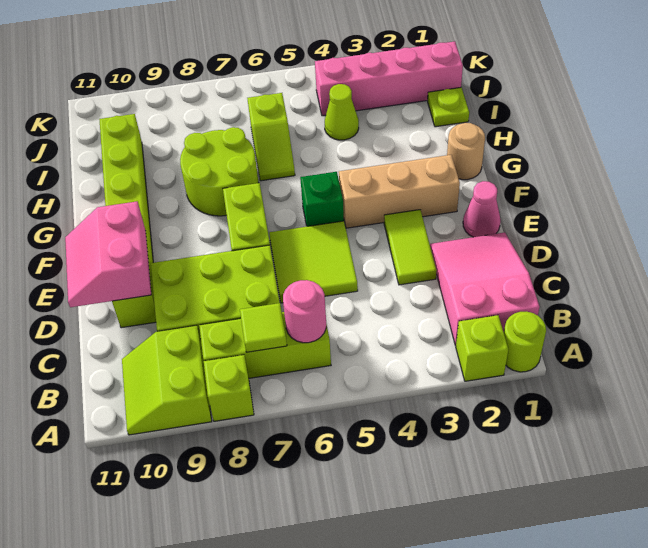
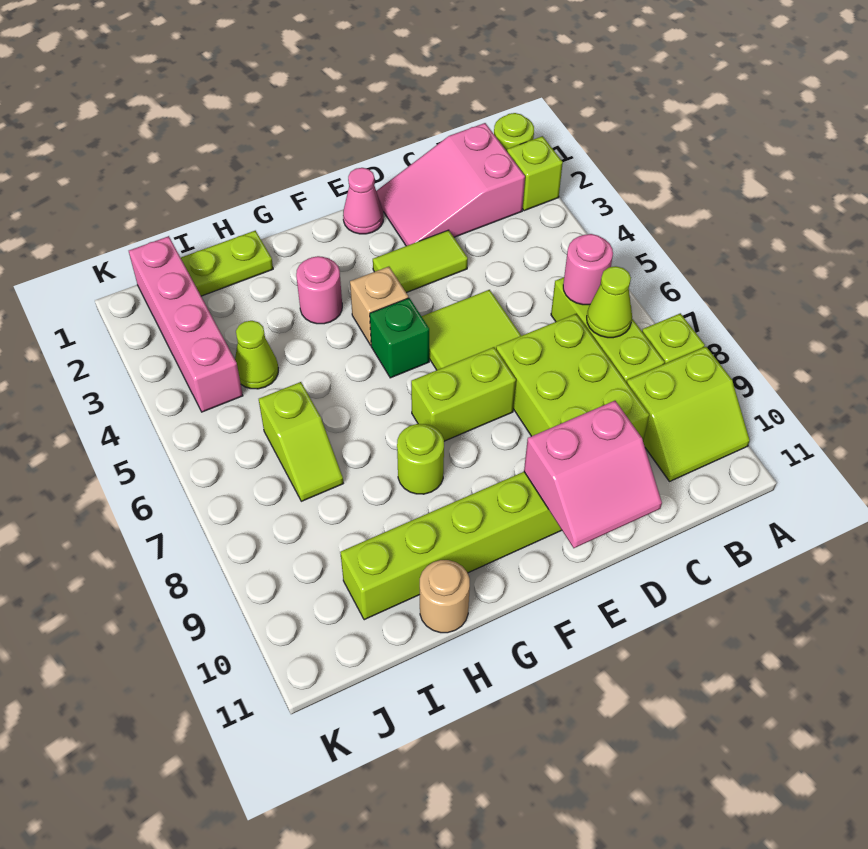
lime tile B7 level 2 -> lime cone B7 level 2
tan brick F2:F4 level 1 -> tan brick F4 level 1
tan round brick G1 level 1 -> tan round brick H11 level 1
none -> pink round brick G3 level 1
lime round brick G7:H8 level 1 -> lime round brick G8 level 1
lime slope H6:I6 level 1 top I -> lime slope I6:I7 level 1 top 6
lime plate I1 level 1 -> lime plate H1:I1 level 1

